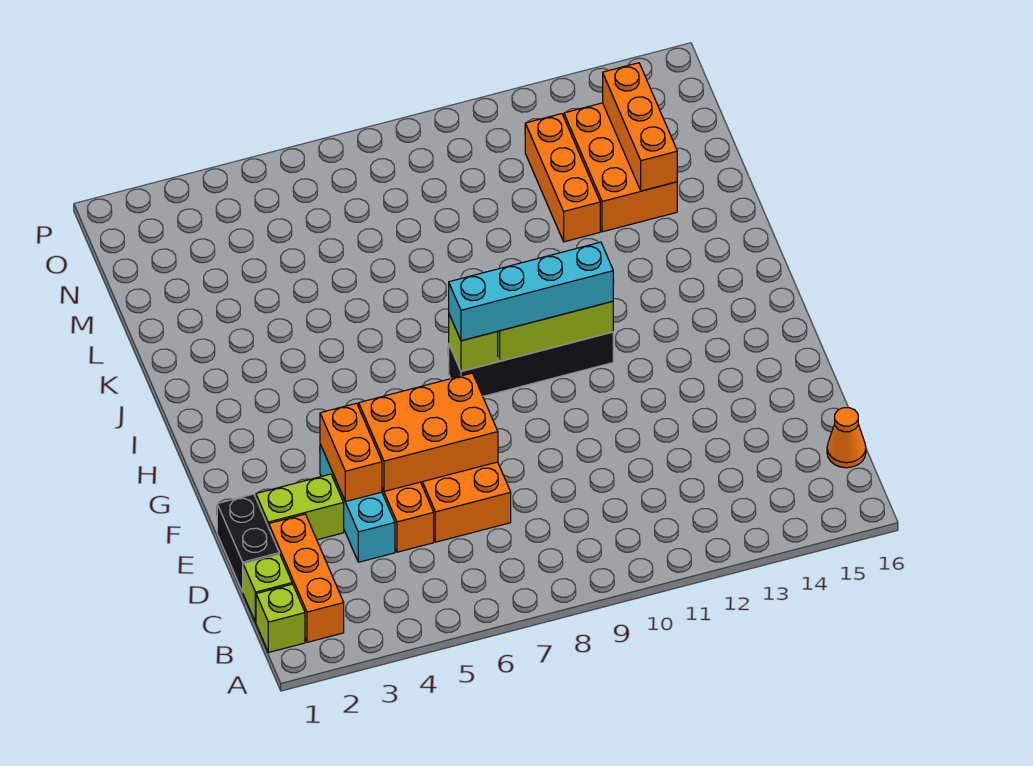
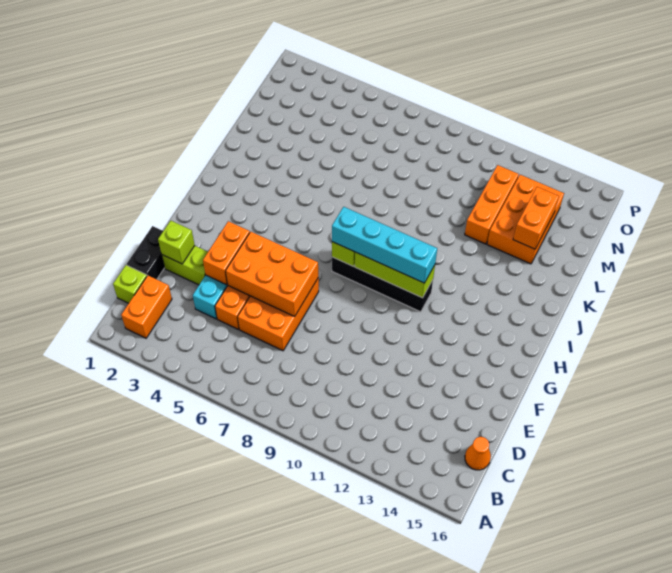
lime brick B1 level 1 -> lime brick E2 level 2
orange brick B2:D2 level 1 -> orange brick B2:C2 level 1
orange brick L14:N14 level 2 -> orange brick L14:M14 level 2

